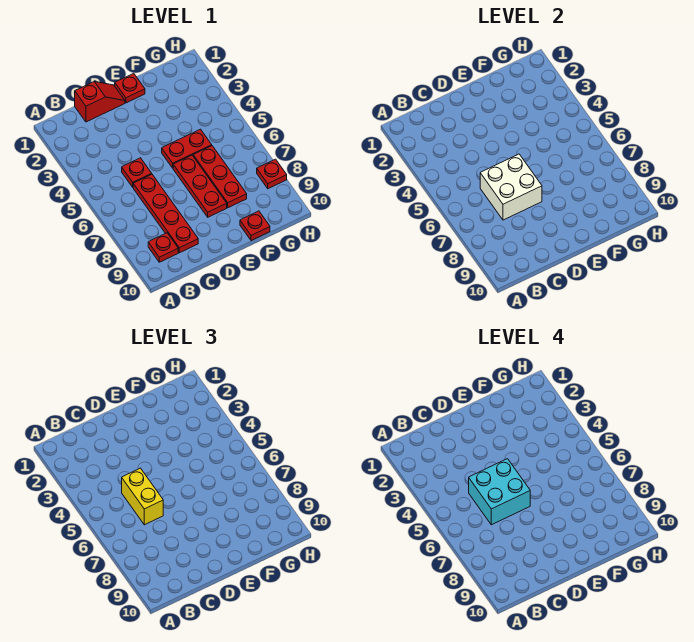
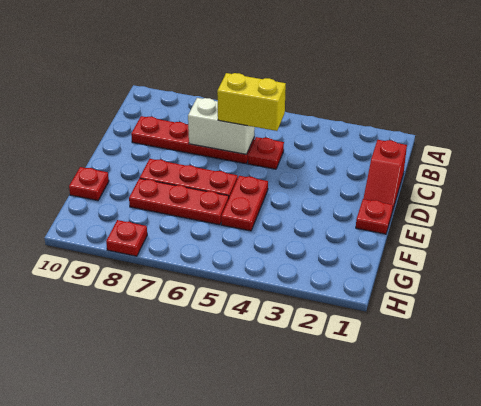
red plate B9 level 1 -> none
cyan brick C5:D6 level 4 -> none
white brick C6:D7 level 2 -> white brick C6:C7 level 2

